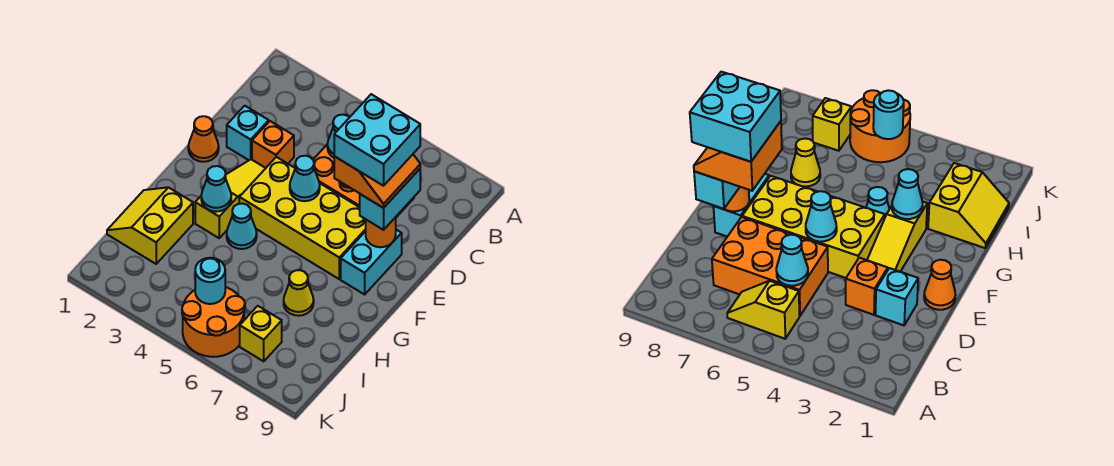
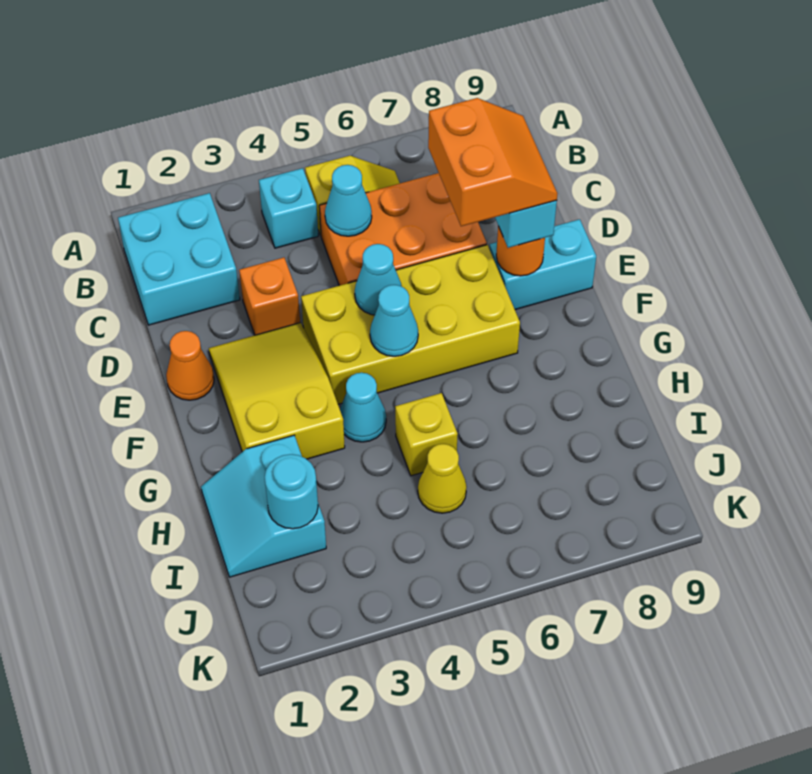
cyan brick D2 level 1 -> cyan brick B4 level 1
cyan brick D7:E8 level 5 -> cyan brick B1:C2 level 1
yellow slope E3:G3 level 1 top G -> yellow slope E2:G3 level 1 top G
cyan brick E8:F8 level 1 -> cyan brick E8:E9 level 1
cyan cone G3 level 2 -> cyan cone F5 level 2
yellow slope H1:I2 level 1 top 2 -> cyan slope H1:I2 level 1 top 2
yellow cone H7 level 1 -> yellow cone I5 level 1
orange round brick J5:K6 level 1 -> none
cyan round brick J5 level 2 -> cyan round brick I2 level 2
yellow brick J7 level 1 -> yellow brick H5 level 1

